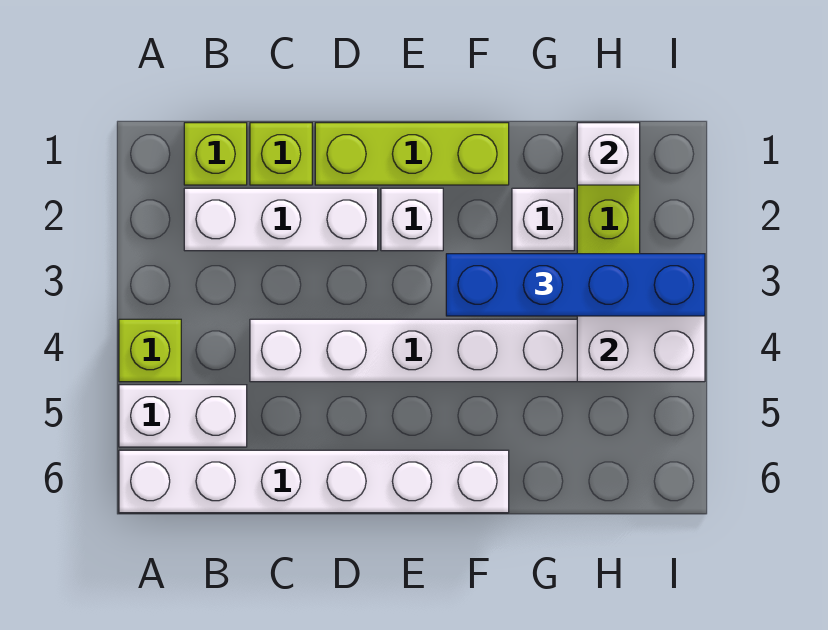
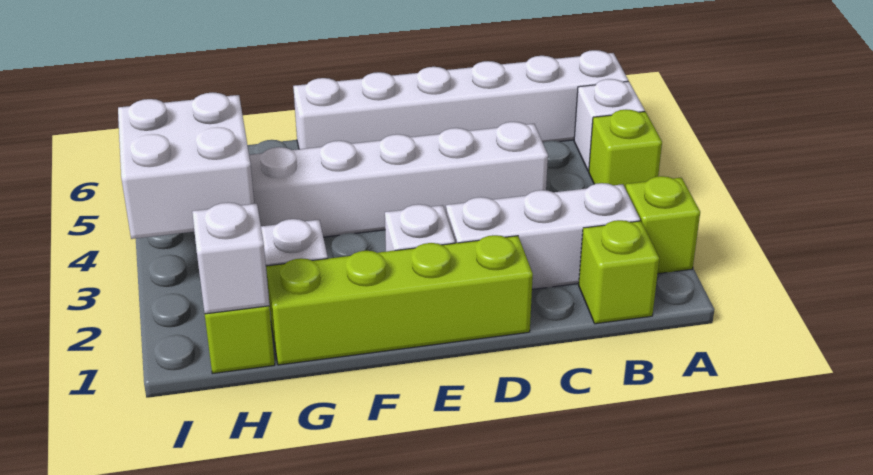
white brick A5:B5 level 1 -> white brick A5 level 1
lime brick C1 level 1 -> lime brick A2 level 1
lime brick D1:F1 level 1 -> lime brick D1:G1 level 1
blue brick F3:I3 level 3 -> none

